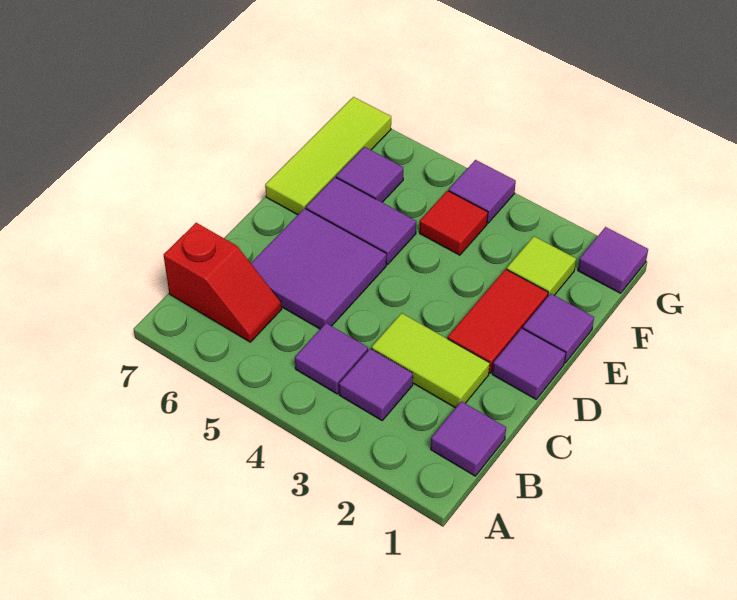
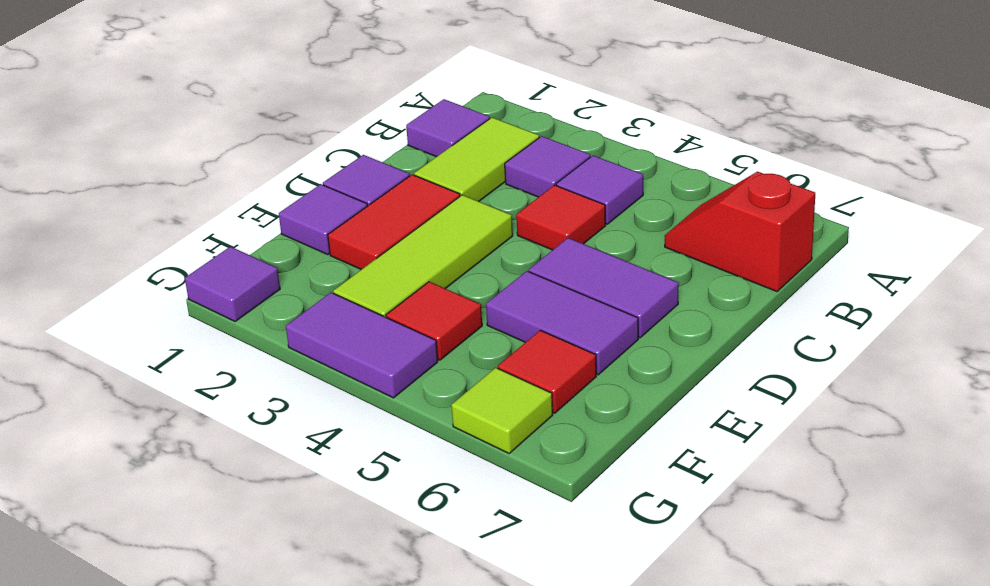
lime tile C2:C3 level 1 -> lime tile B2:C2 level 1
none -> red tile C4 level 1
purple tile C5:D6 level 1 -> purple tile D5:D6 level 1
lime tile E7:G7 level 1 -> lime tile D3:F3 level 1
lime tile F2 level 1 -> lime tile G6 level 1
purple tile F6 level 1 -> red tile F6 level 1
purple tile G4 level 1 -> purple tile G3:G4 level 1

